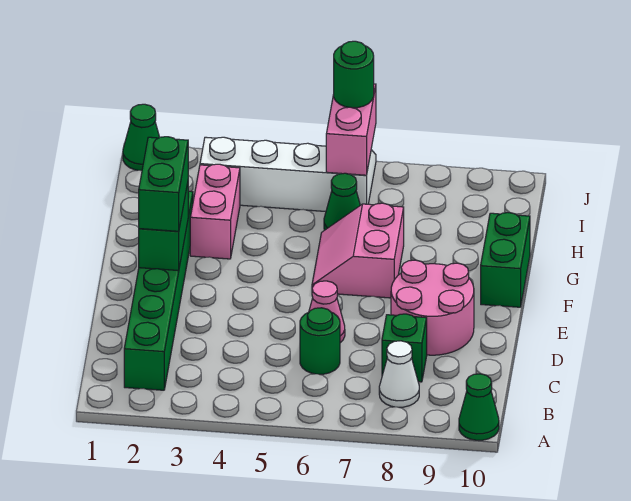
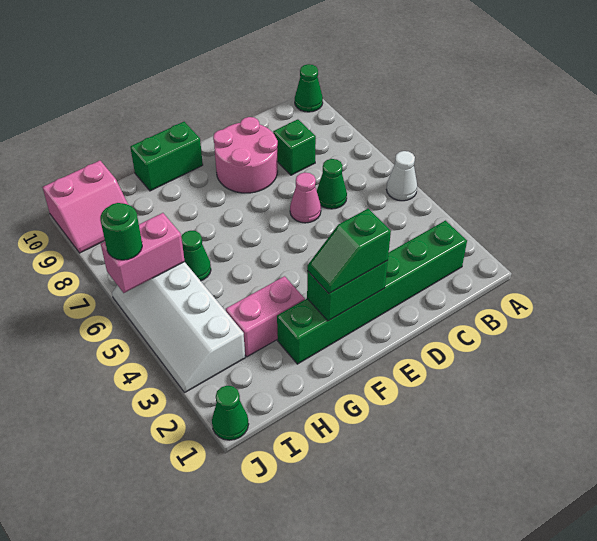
white cone B8 level 1 -> white cone A5 level 1
green round brick C6 level 1 -> green cone C6 level 1
green brick E2:F2 level 3 -> green slope E2:F2 level 3 top E
pink slope F6:G7 level 1 top 7 -> pink slope I9:J10 level 1 top 10

